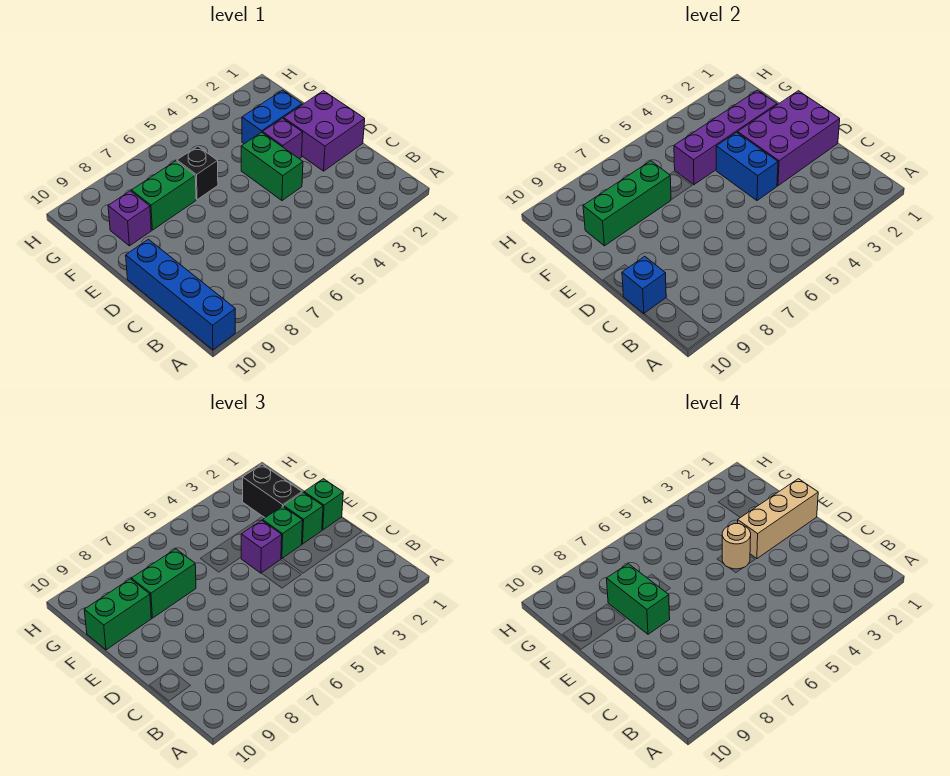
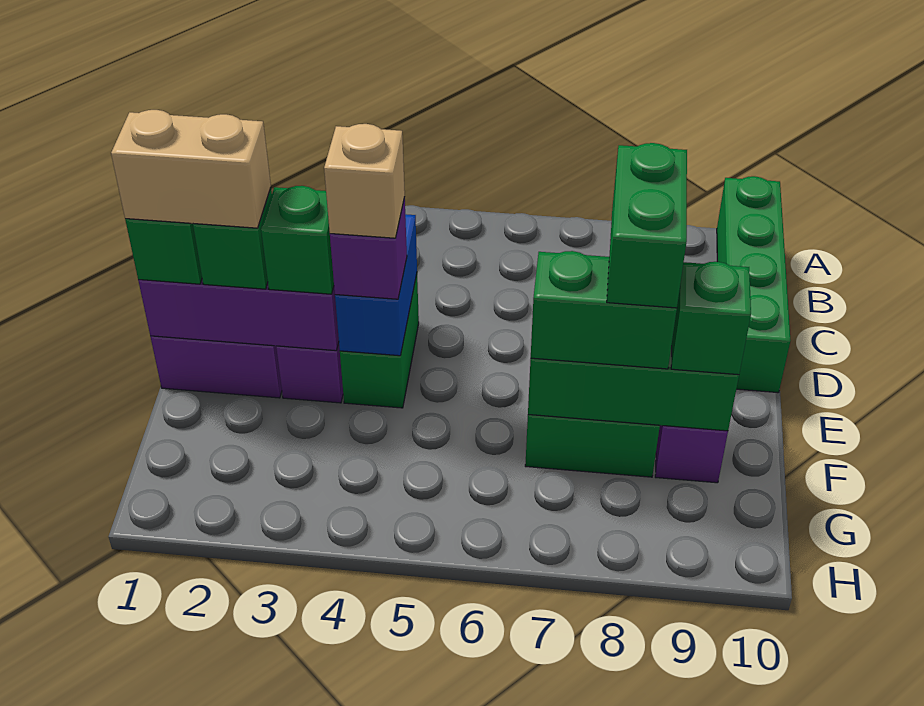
blue brick A10:D10 level 1 -> green brick A10:D10 level 1
blue brick C10 level 2 -> none
tan brick E1:E3 level 4 -> tan brick E1:E2 level 4
tan round brick E4 level 4 -> tan brick E4 level 4
blue brick F2:F3 level 1 -> none
purple brick F2:F5 level 2 -> none
black brick F2:G2 level 3 -> none
black brick F6 level 1 -> none
green brick F9:F10 level 3 -> green brick F9 level 3

